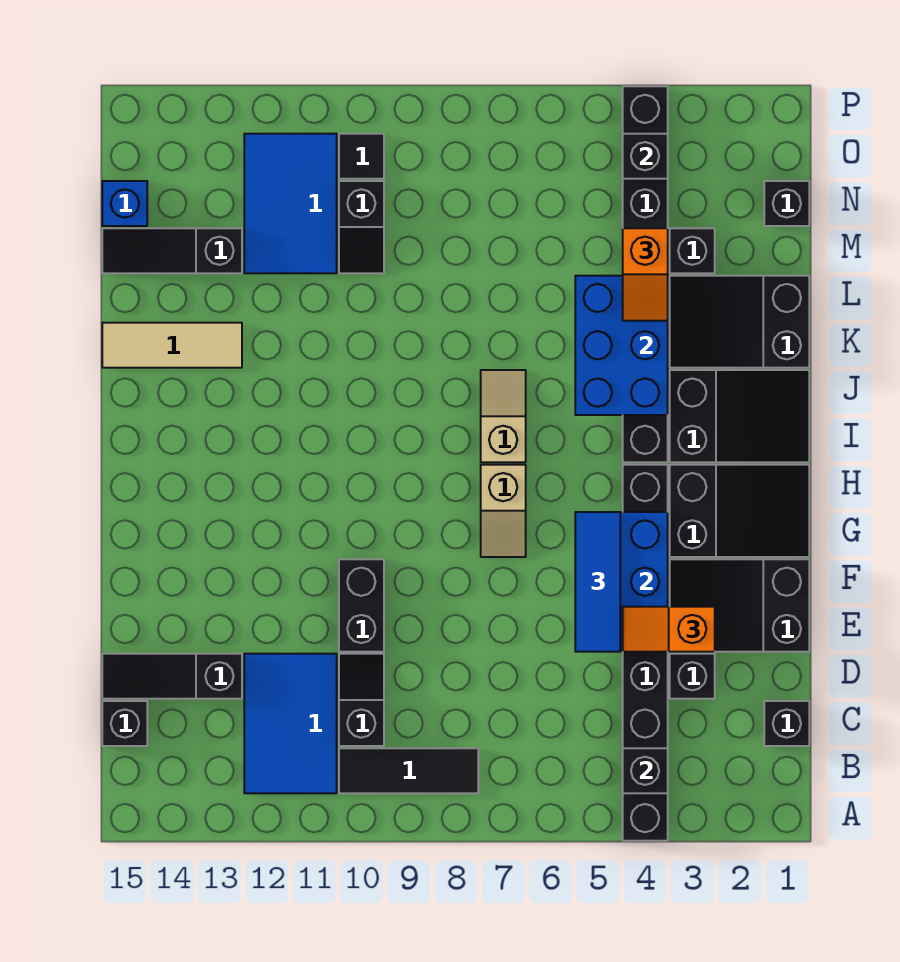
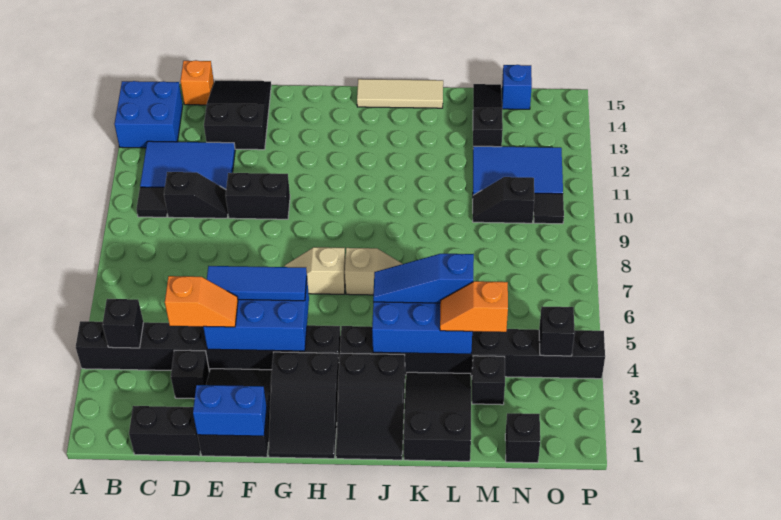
none -> blue brick A13:B14 level 1
black tile B8:B10 level 1 -> black tile B10 level 1
black brick C1 level 1 -> black brick C1:D1 level 1
black brick C15 level 1 -> orange brick C15 level 1
black slope D13:D15 level 1 top 13 -> black slope D13:E15 level 1 top 13
none -> blue brick E1:F1 level 2
orange slope E3:E4 level 3 top 3 -> orange slope D4:E4 level 3 top D
none -> blue slope J5:L5 level 3 top L
tan tile K13:K15 level 1 -> tan tile I15:K15 level 1

